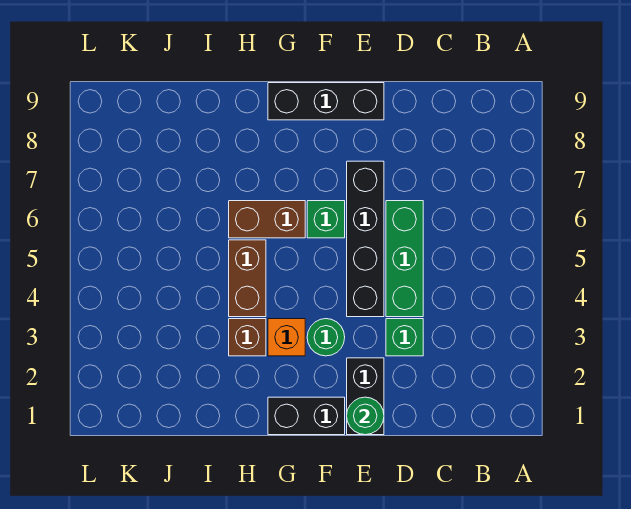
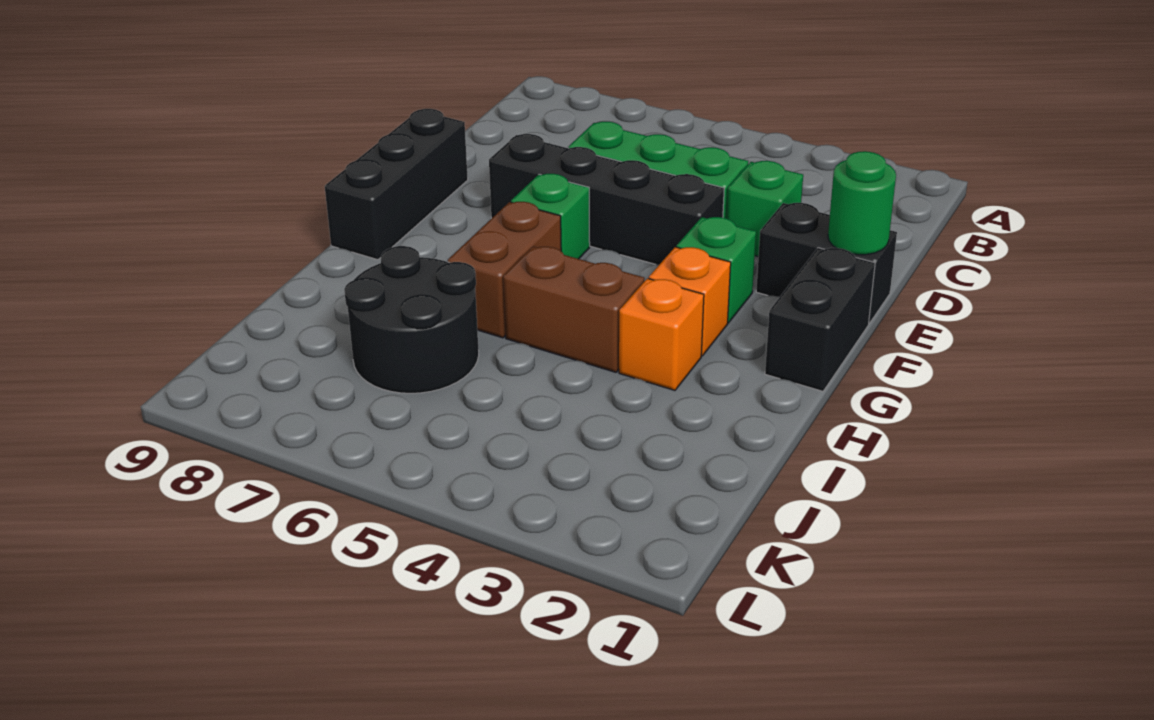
green round brick F3 level 1 -> green brick F3 level 1
brown brick H3 level 1 -> orange brick H3 level 1
none -> black round brick I6:J7 level 1

